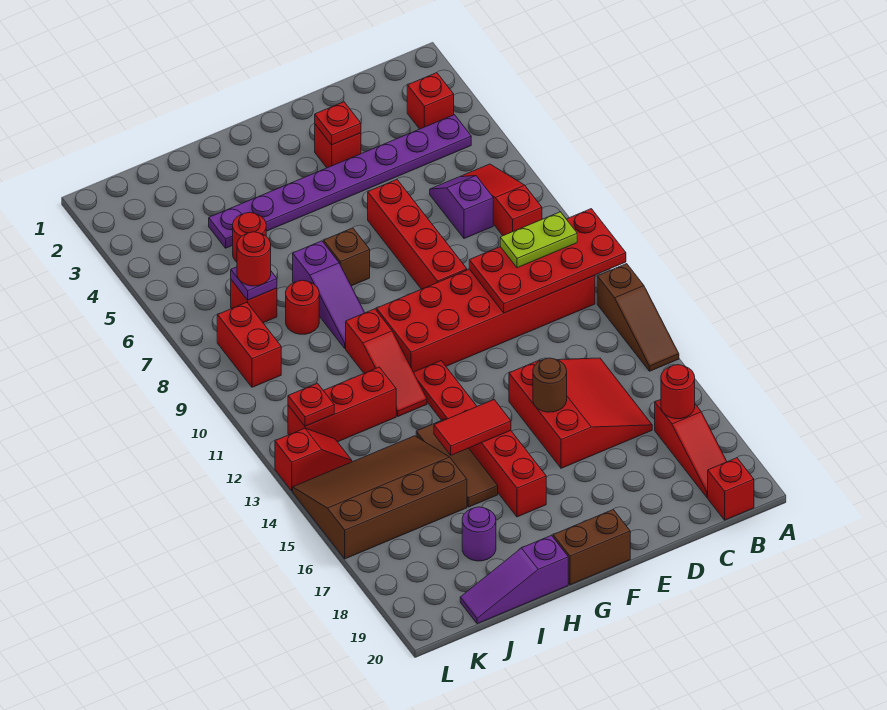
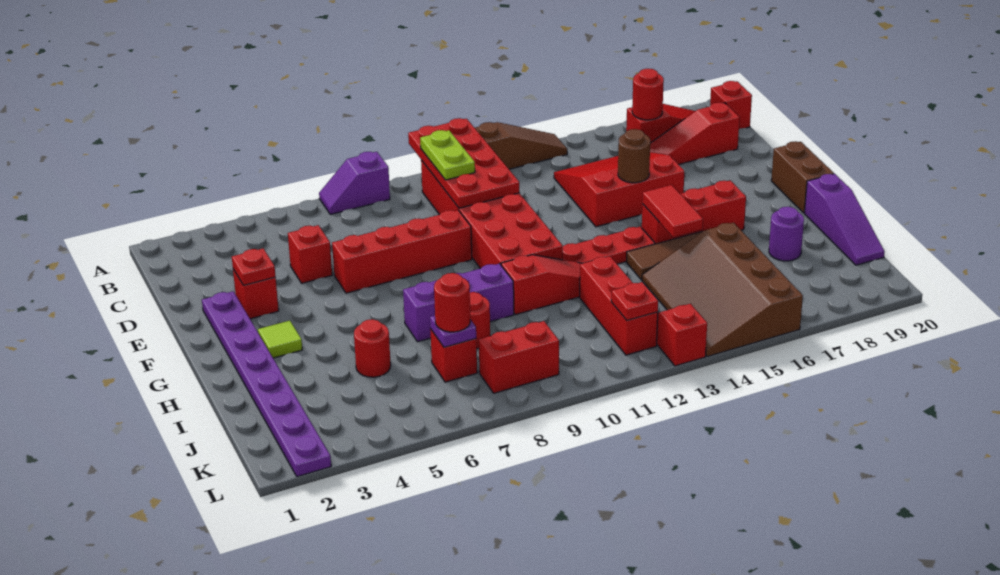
red brick B3 level 1 -> red brick D5 level 1
purple plate B4:I4 level 1 -> purple plate E2:L2 level 1
red slope B6:B8 level 1 top 8 -> red slope C17:C19 level 1 top 19
purple slope C6:C7 level 1 top 7 -> purple slope A7:A8 level 1 top 8
none -> lime tile G3 level 1
brown brick G7 level 1 -> none
purple slope H7:H9 level 1 top 7 -> purple brick H7:H9 level 1

